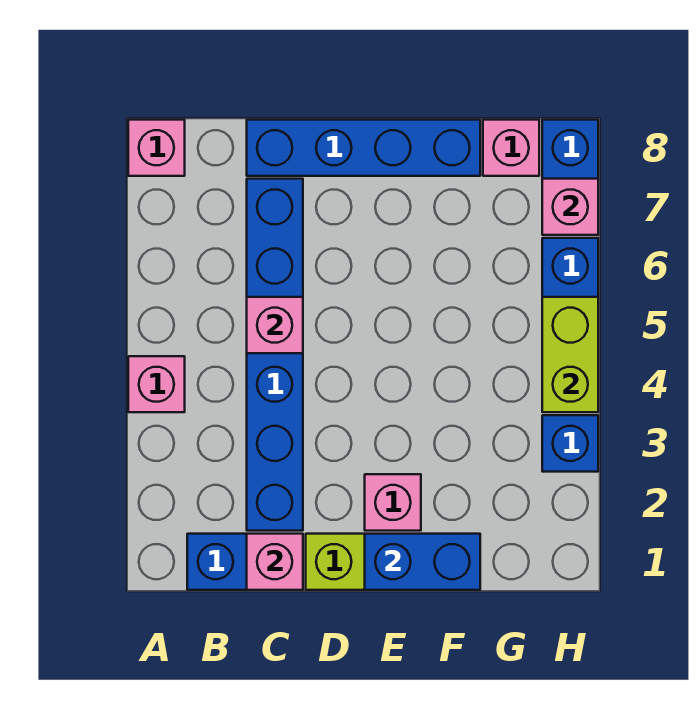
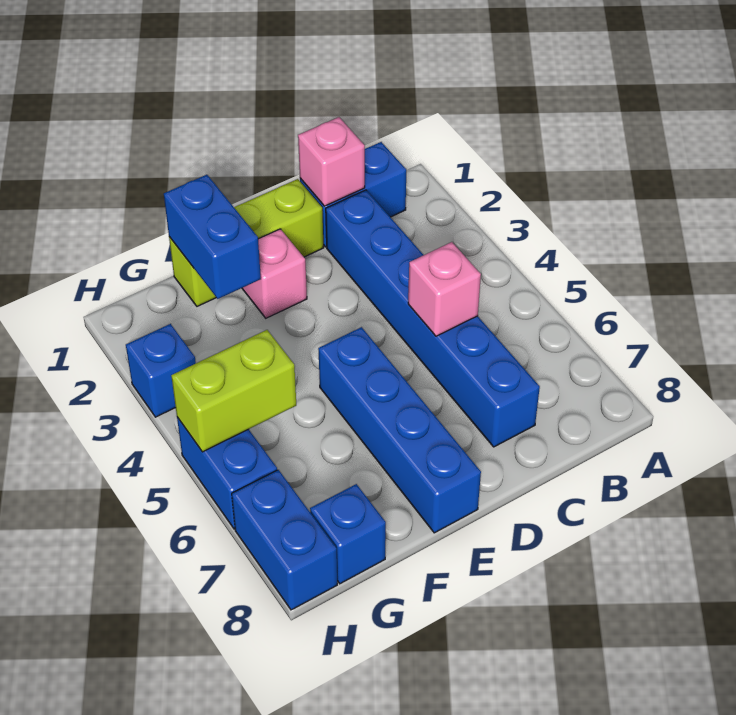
pink brick A4 level 1 -> none
pink brick A8 level 1 -> none
blue brick C8:F8 level 1 -> blue brick E5:E8 level 1
blue brick E1:F1 level 2 -> blue brick F1:F2 level 2
pink brick G8 level 1 -> blue brick G8 level 1
lime brick H4:H5 level 2 -> lime brick G5:H5 level 2
pink brick H7 level 2 -> none

